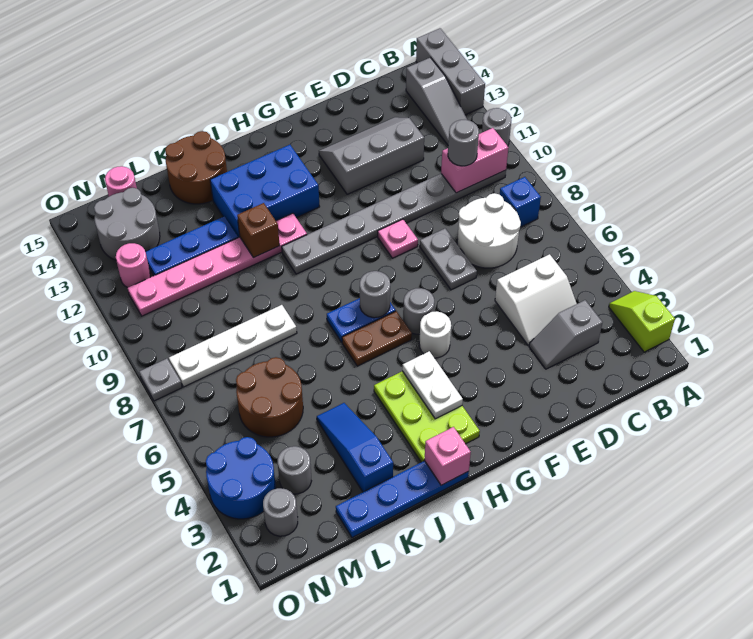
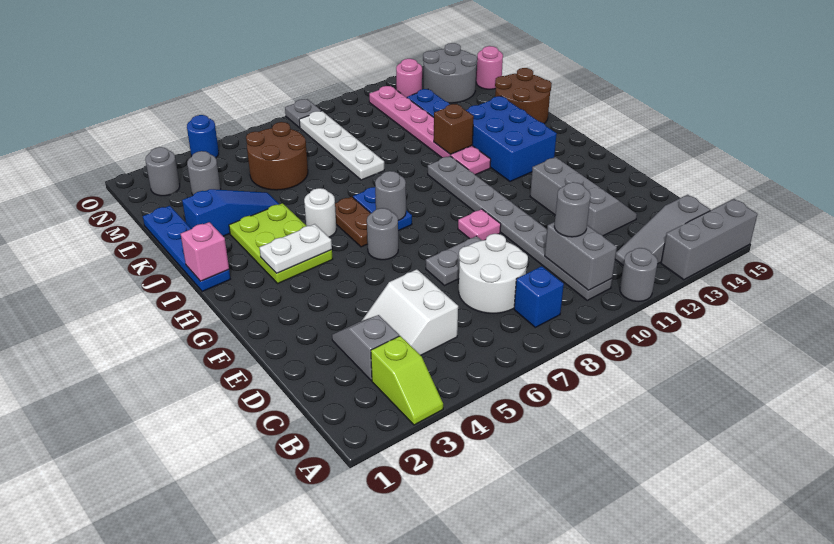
lime slope A2:A3 level 1 top 2 -> lime slope A3:B3 level 1 top B
pink brick B10:C10 level 2 -> grey brick B10:C10 level 2
white round brick G5 level 1 -> white round brick I5 level 1
lime plate H2:I4 level 1 -> lime plate H3:J4 level 1
blue round brick N3:O4 level 1 -> blue round brick O4 level 1

